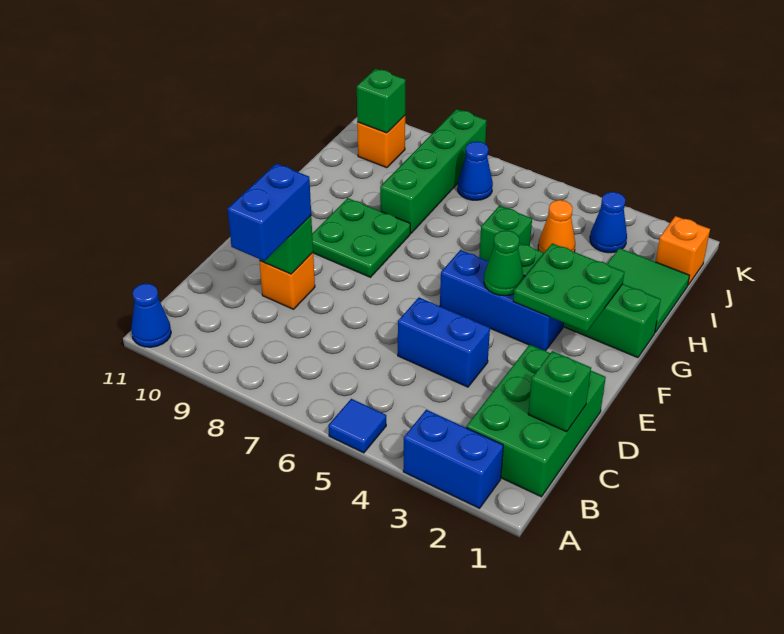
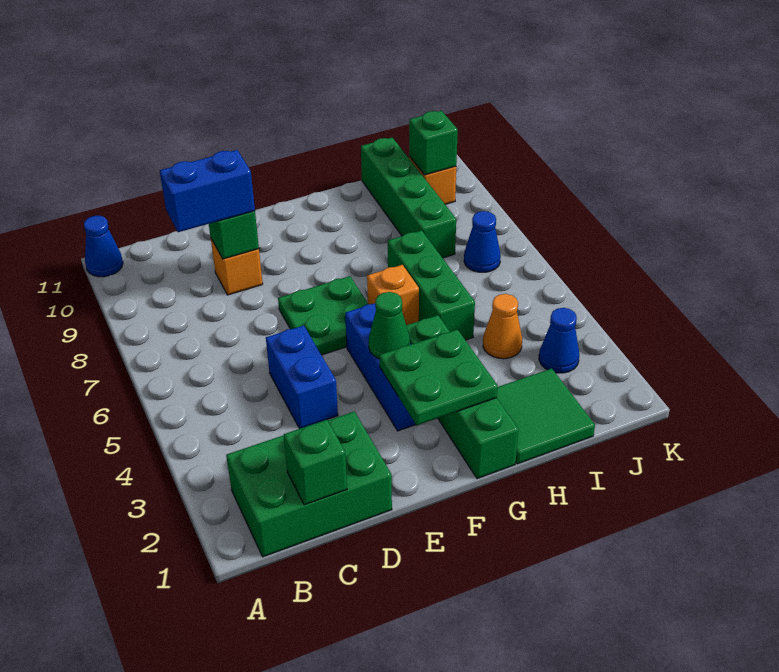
blue brick A2:A3 level 1 -> none
blue tile A5 level 1 -> none
green plate F8:G9 level 1 -> green plate E6:F7 level 1
green brick H5 level 1 -> green brick H5:H7 level 1
green brick H8:K8 level 1 -> green brick I8:I11 level 1
orange brick J1 level 1 -> orange brick G6 level 1

